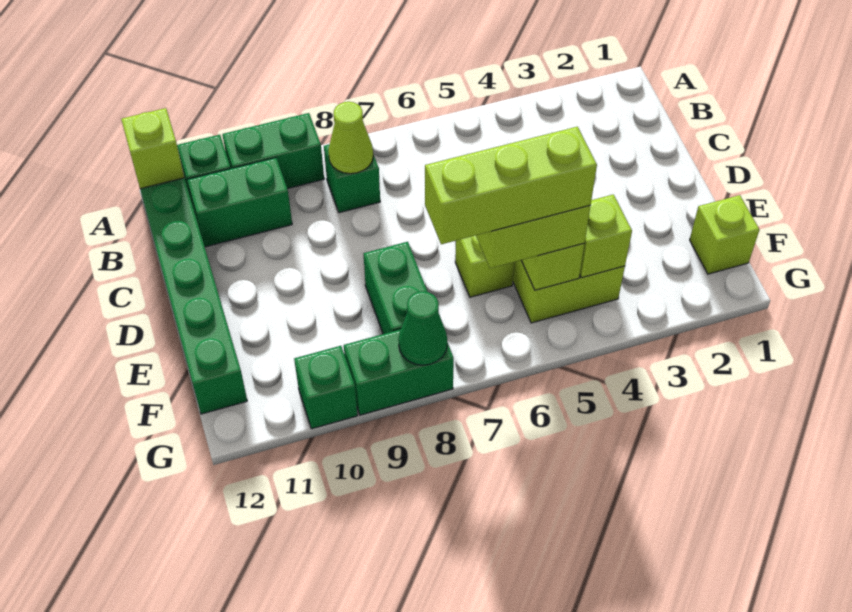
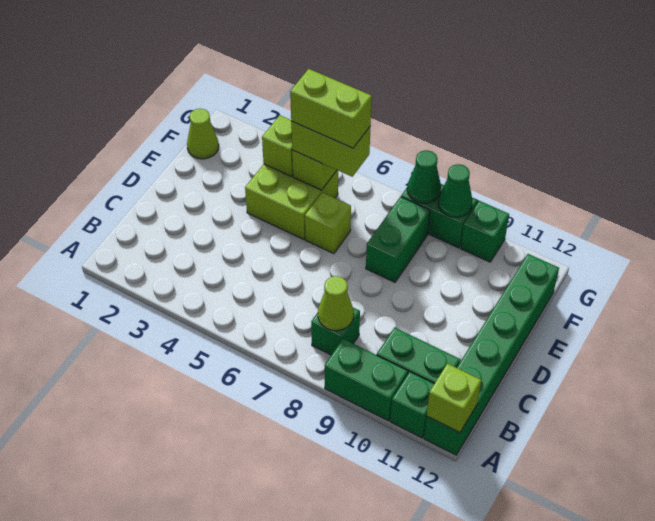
lime brick F1 level 1 -> lime cone F1 level 1
lime brick F5:F7 level 4 -> lime brick F5:F6 level 4
none -> green cone G9 level 2

